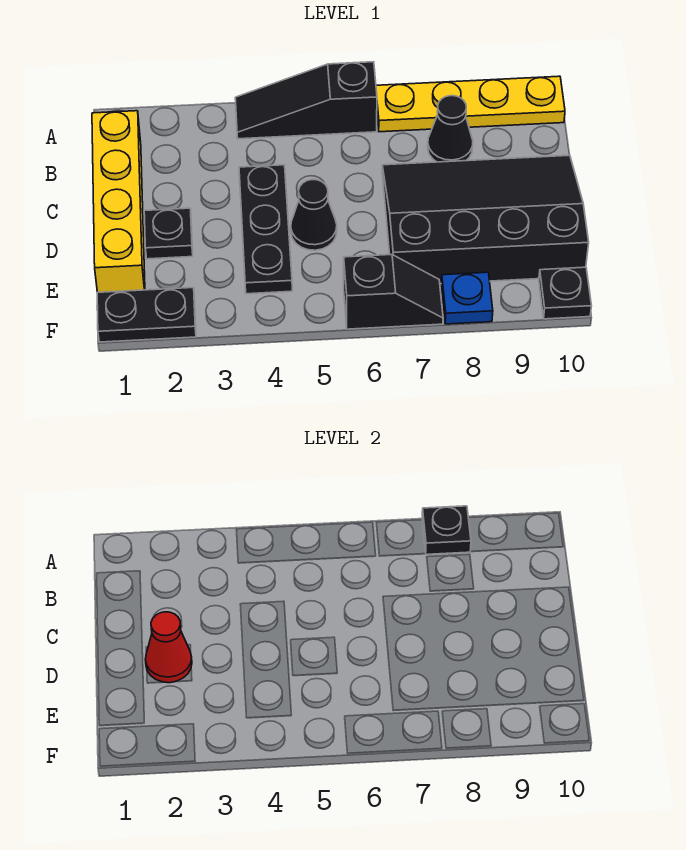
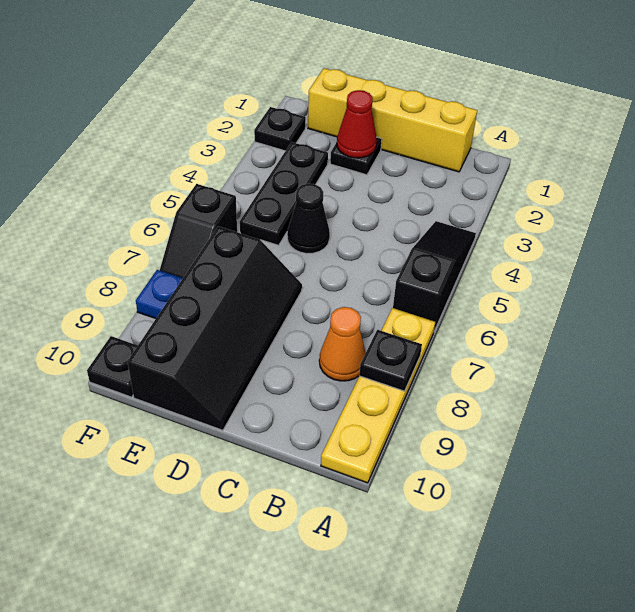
black cone B8 level 1 -> orange cone B8 level 1
black plate C4:E4 level 1 -> black plate E3:E5 level 1
black slope C7:E10 level 1 top E -> black slope D7:E10 level 1 top E
black plate F1:F2 level 1 -> black plate F2 level 1

